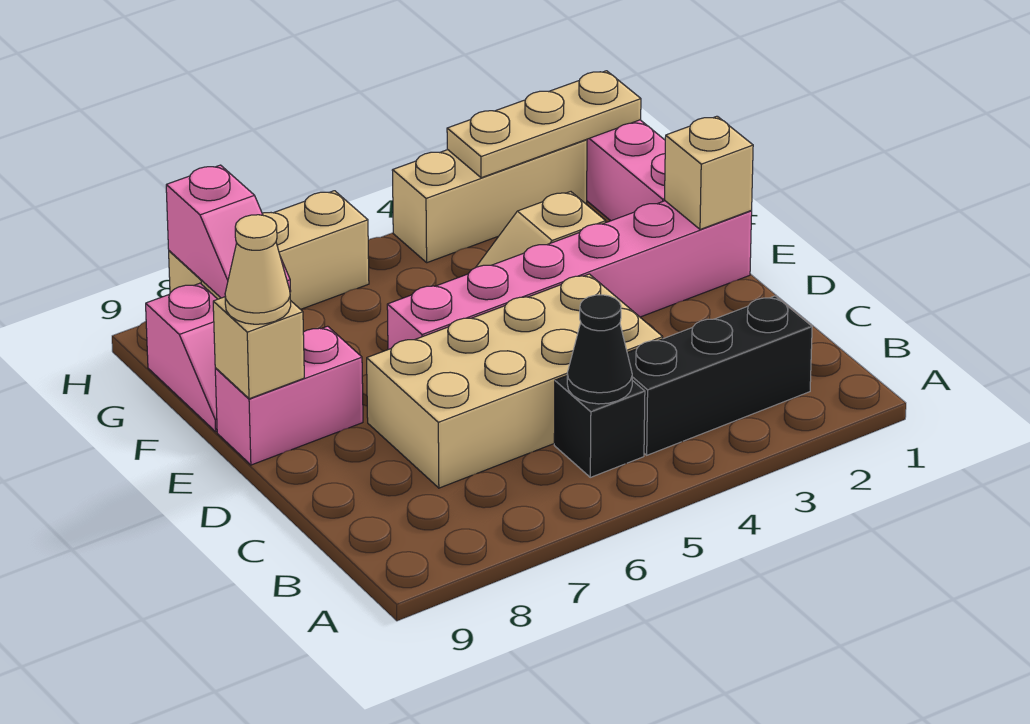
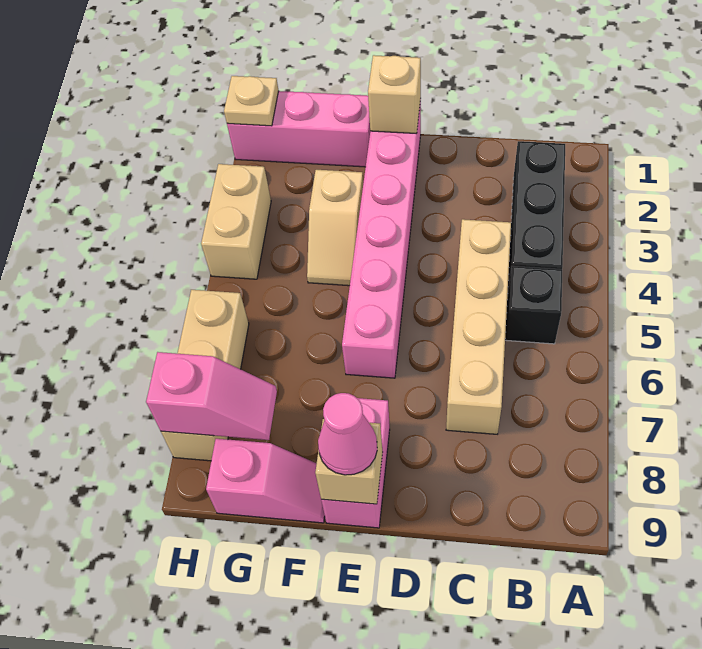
black cone B5 level 2 -> none
tan brick C4:D7 level 1 -> tan brick C4:C7 level 1
tan cone E9 level 3 -> pink cone E9 level 3
tan plate H1:H3 level 2 -> tan plate H1 level 2
tan brick H2:H4 level 1 -> tan brick H3:H4 level 1

